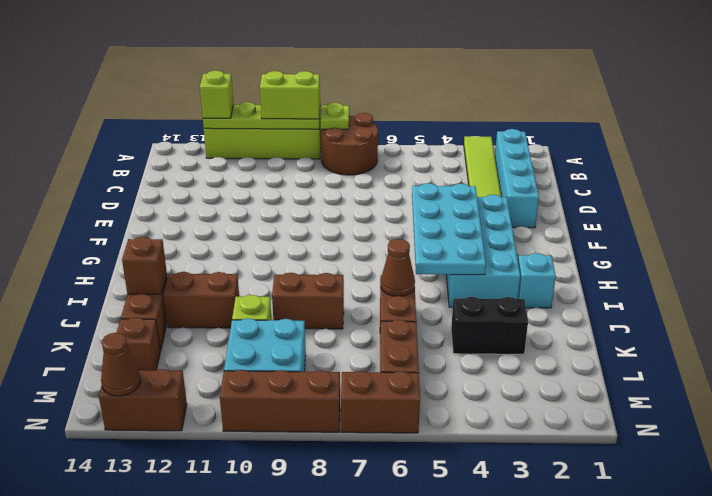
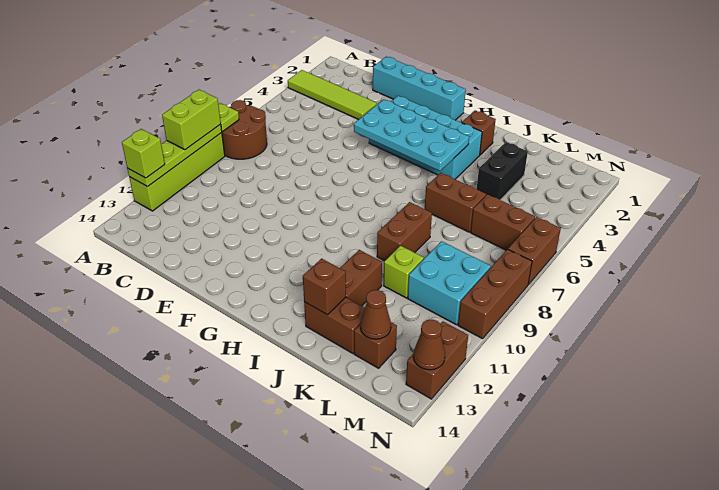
cyan brick B2:E2 level 1 -> cyan brick D1:G1 level 1
cyan brick I2 level 1 -> brown brick I2 level 1
brown cone J6 level 2 -> brown cone L13 level 2

